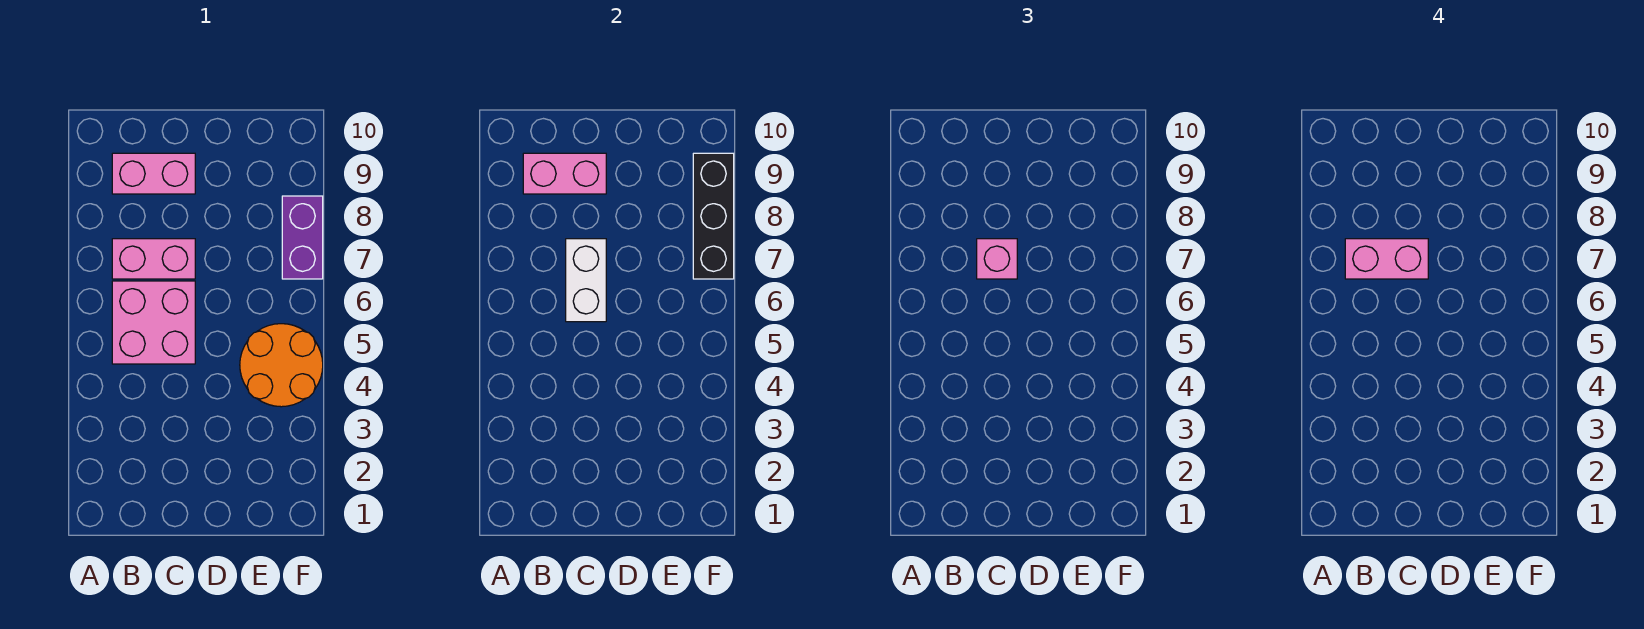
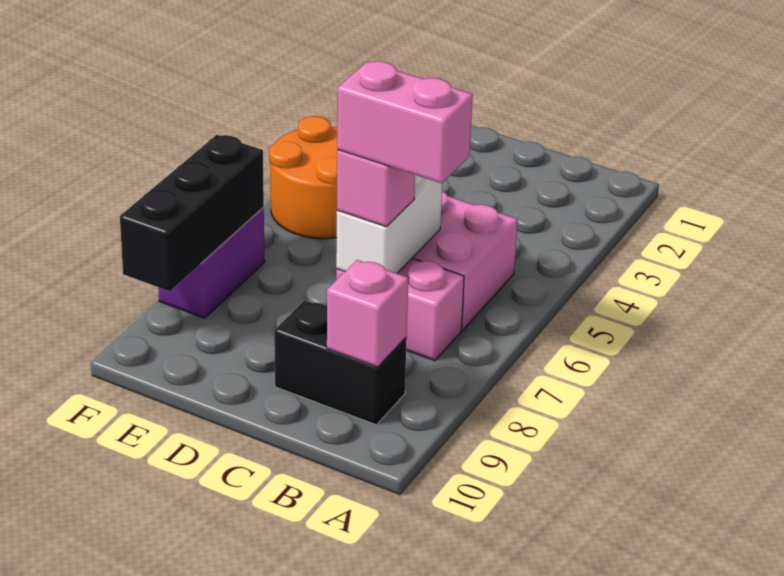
pink brick B9:C9 level 1 -> black brick B9:C9 level 1
pink brick B9:C9 level 2 -> pink brick B9 level 2

